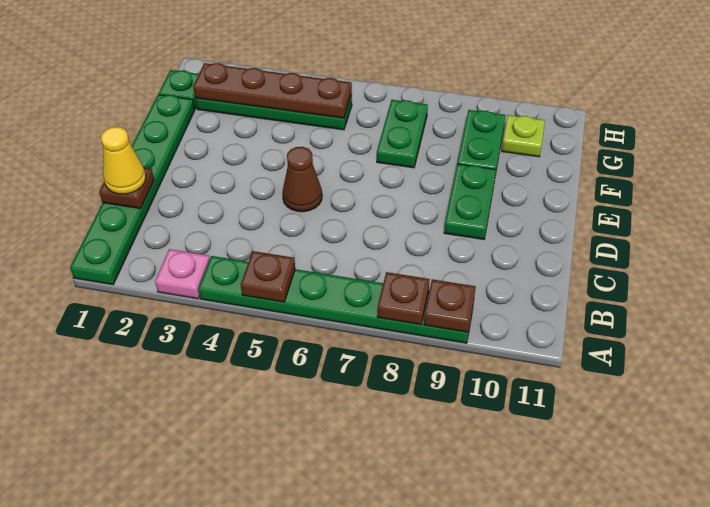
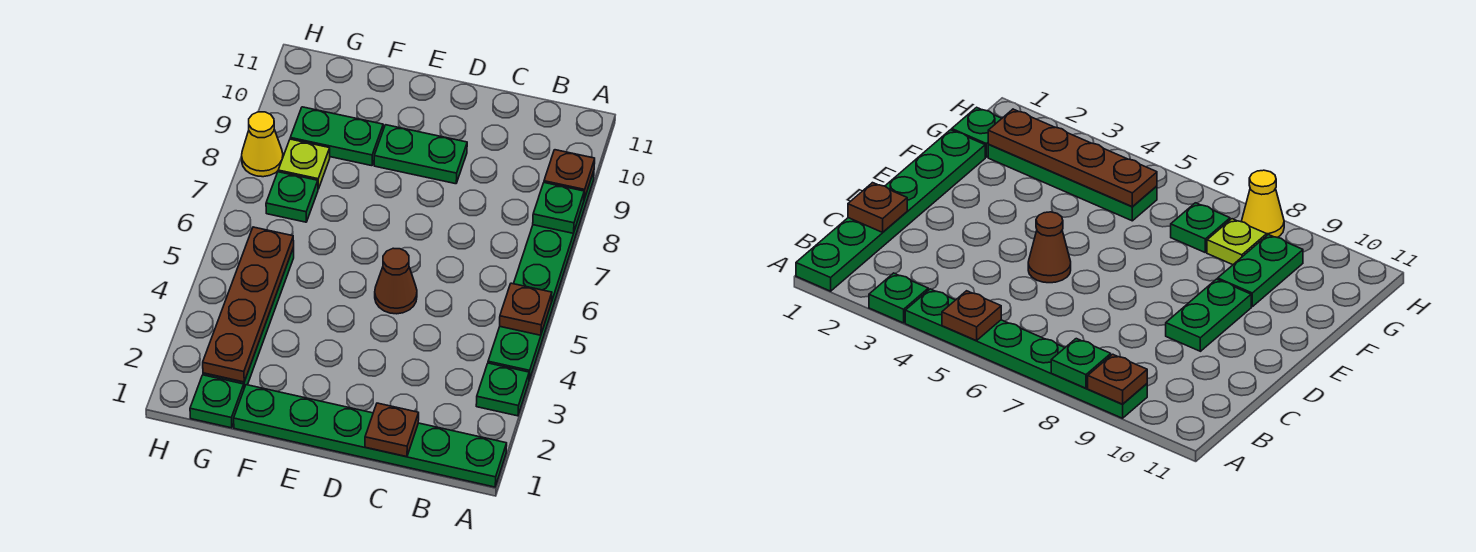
pink plate A3 level 1 -> green plate A3 level 1
brown plate A8 level 2 -> green plate A8 level 2
yellow cone C1 level 3 -> yellow cone H8 level 1
green plate F7:G7 level 1 -> green plate G7 level 1
lime plate G10 level 1 -> lime plate G8 level 1

